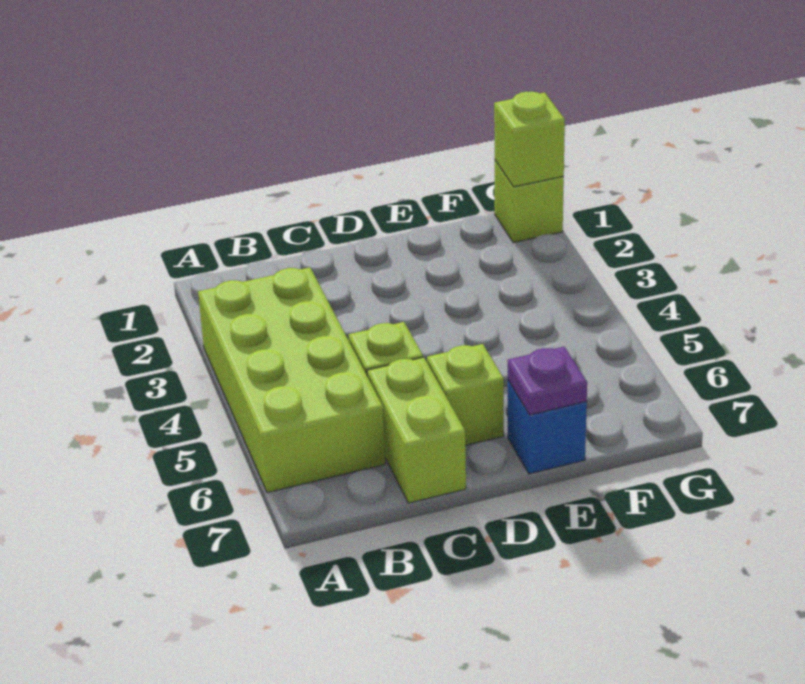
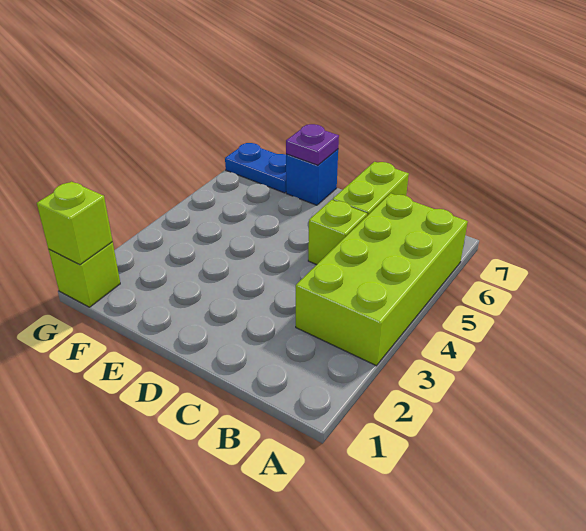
lime brick D6 level 1 -> none
none -> blue plate F7:G7 level 1

